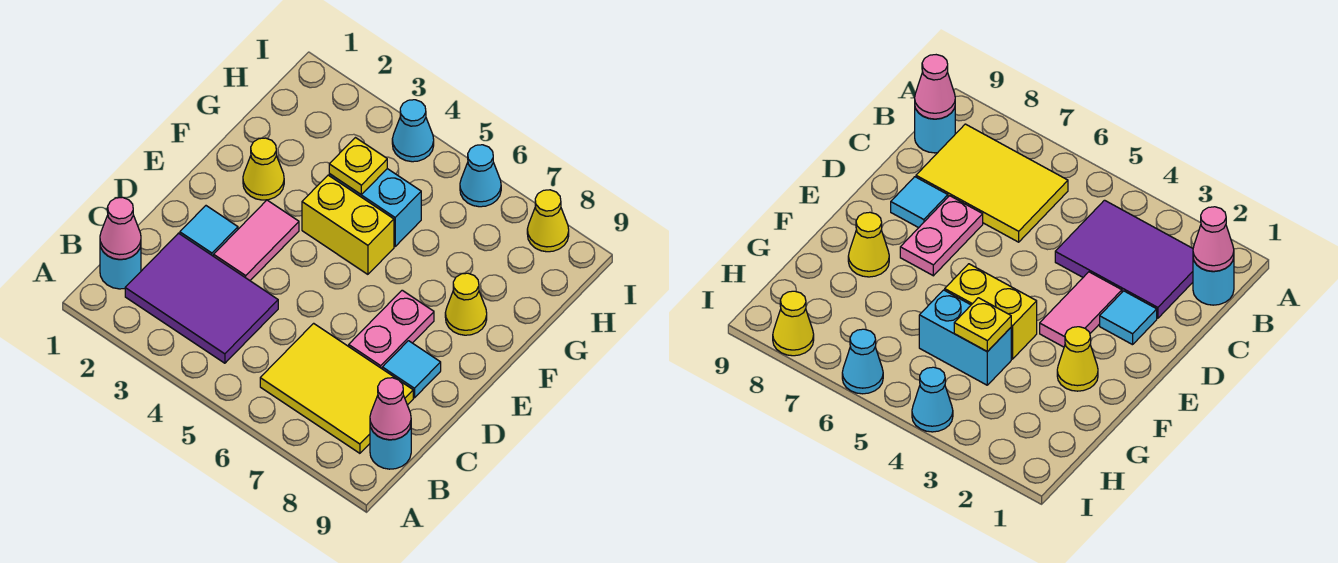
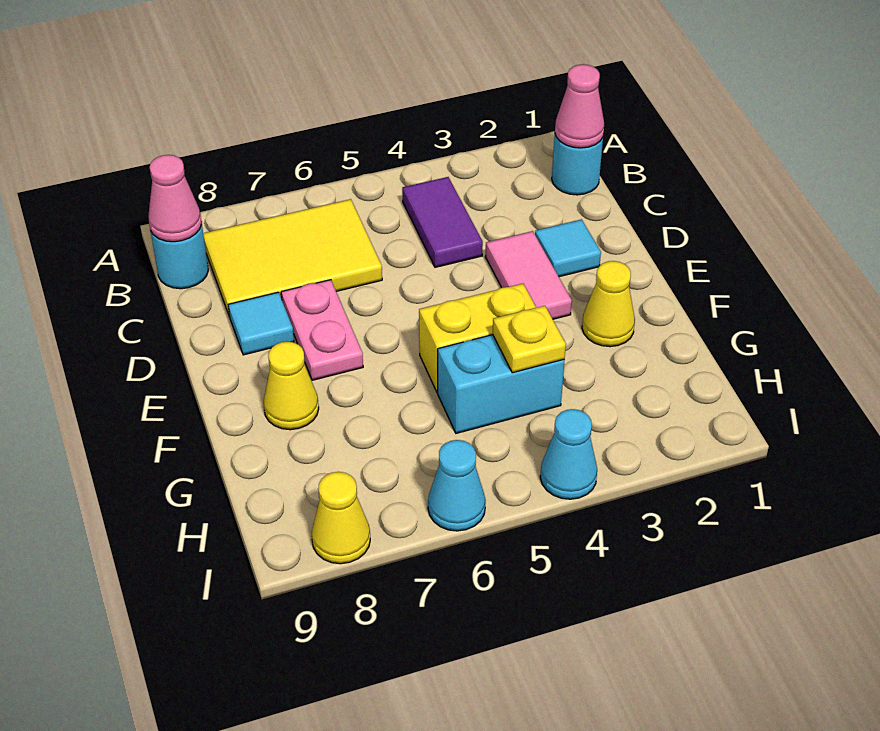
purple tile B2:C4 level 1 -> purple tile B4:C4 level 1

